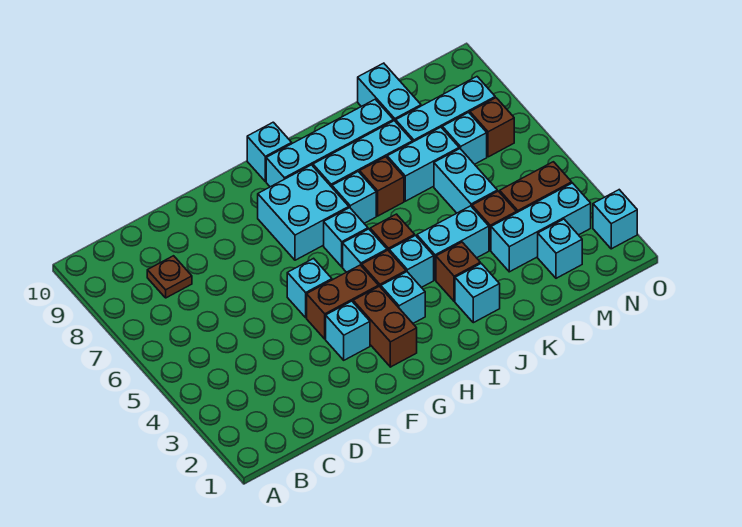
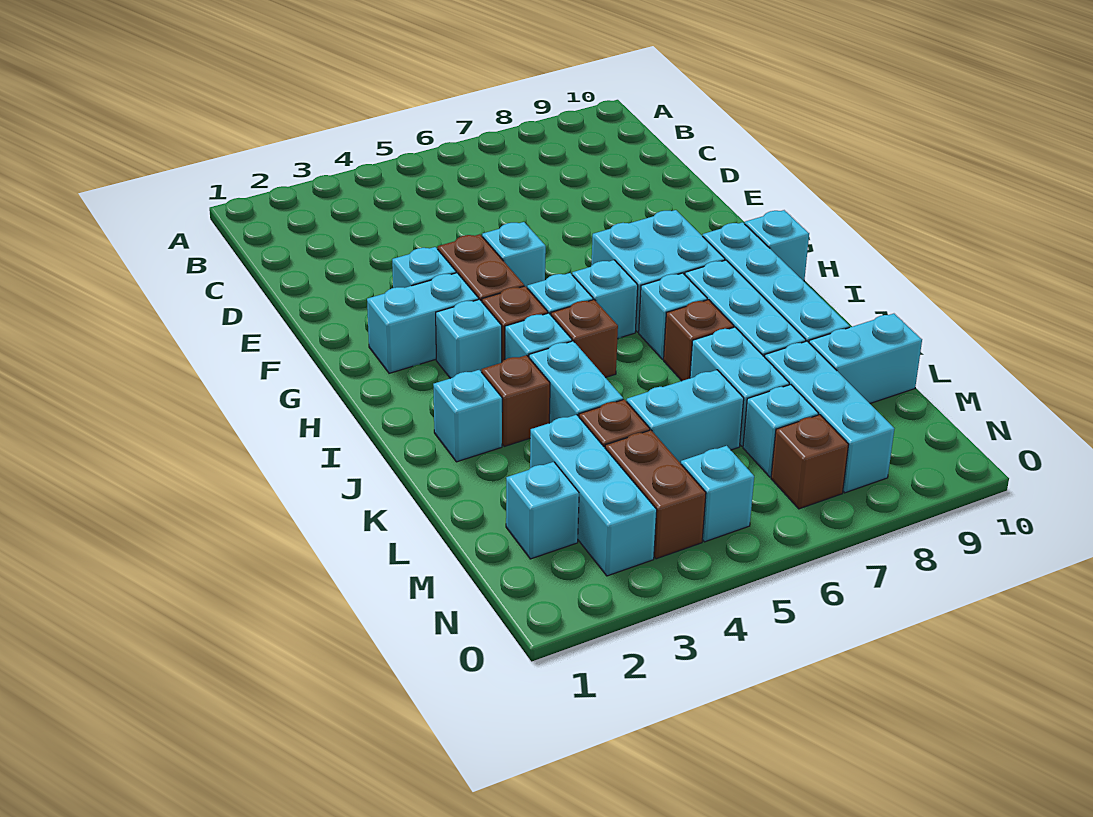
brown plate C8 level 1 -> none
brown brick G2:G3 level 1 -> cyan brick G2:G3 level 1
cyan brick O2 level 1 -> cyan brick N5 level 1

